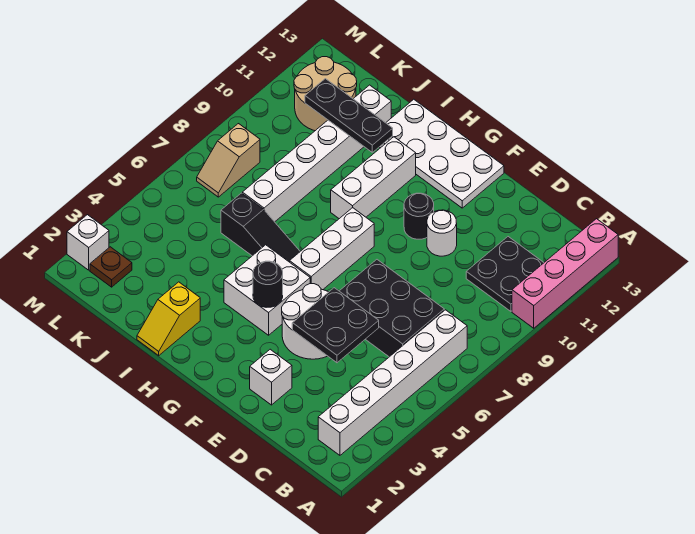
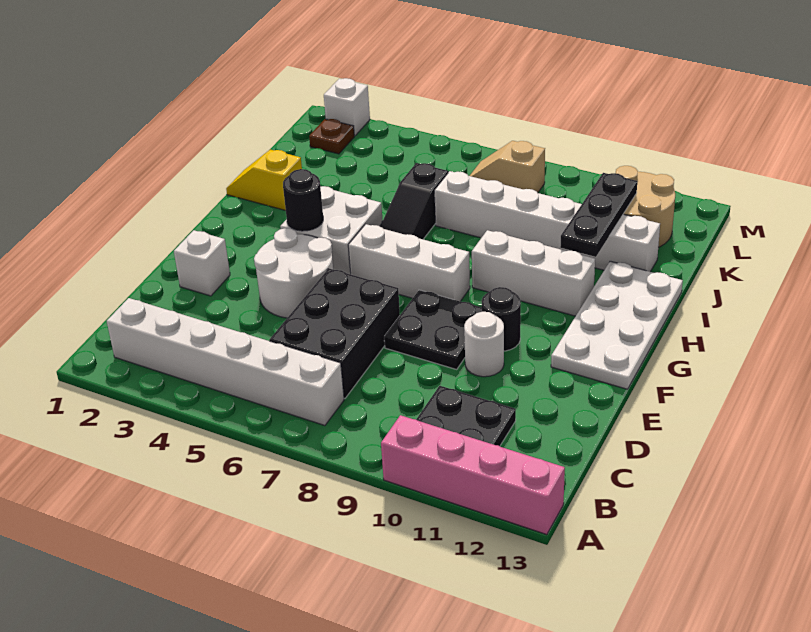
black plate D4:E5 level 2 -> black plate E8:F9 level 1

